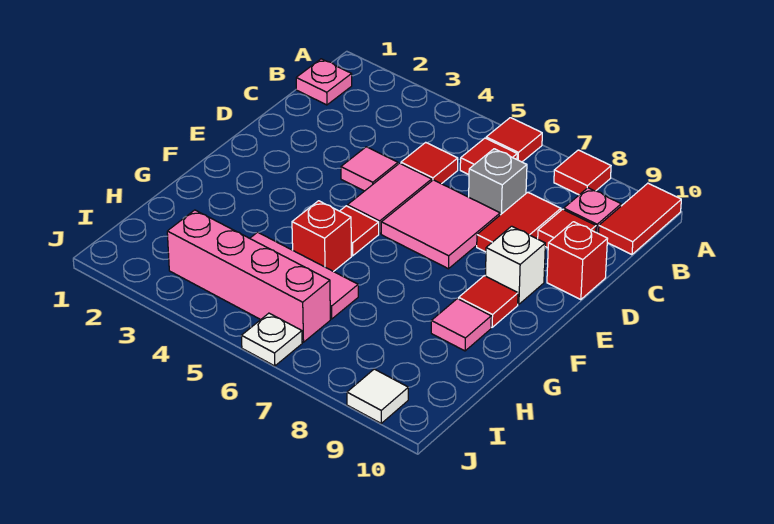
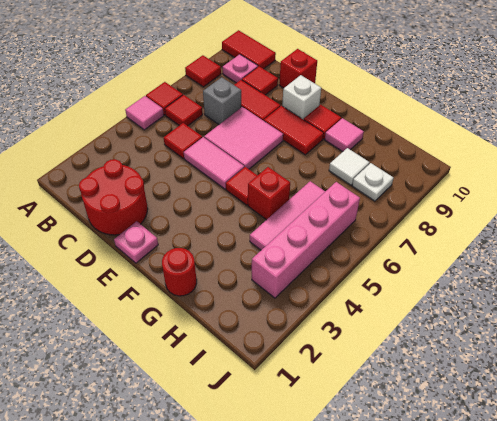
pink plate B1 level 1 -> pink plate E1 level 1
none -> red round brick C1:D2 level 1
pink tile D4 level 1 -> pink tile A5 level 1
none -> red tile E8:F8 level 1
none -> red round brick G1 level 1
white plate J6 level 1 -> white plate I8 level 1
white tile J9 level 1 -> white tile H8 level 1

